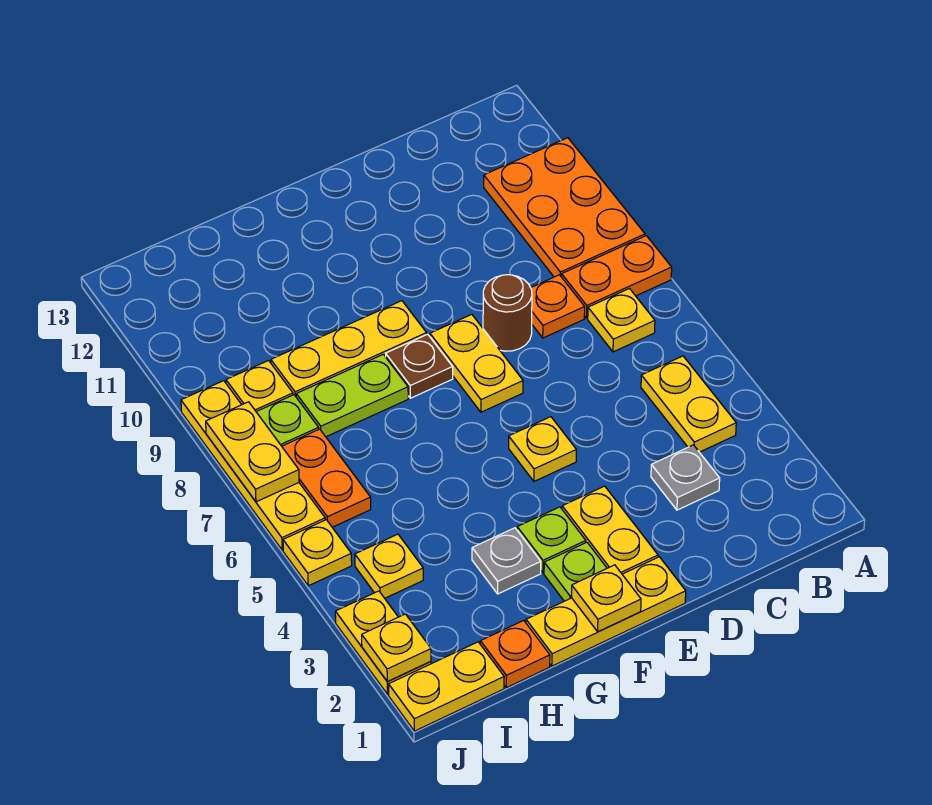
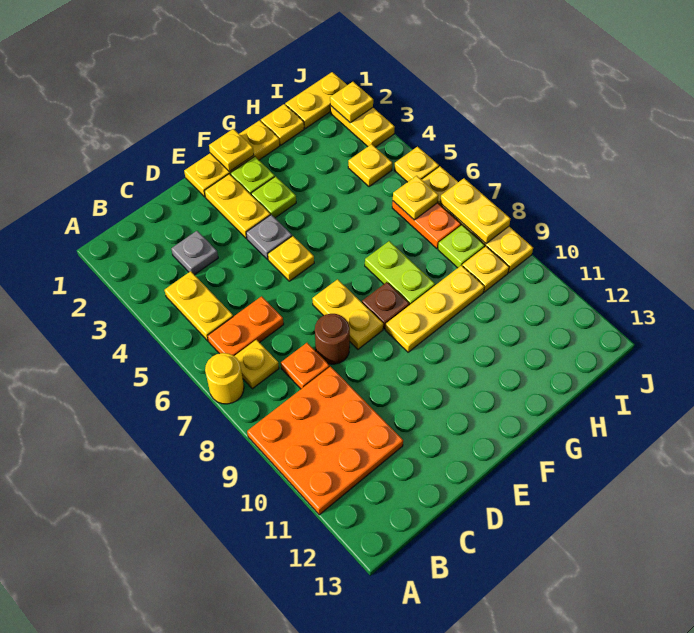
none -> yellow round brick A7 level 1
orange plate A8:B8 level 1 -> orange plate B6:C6 level 1
orange plate A9:B11 level 1 -> orange plate A9:C11 level 1
grey plate G3 level 1 -> grey plate E4 level 1
lime plate G8:H8 level 1 -> lime plate G7:G8 level 1
orange plate H1 level 1 -> yellow plate H1 level 1
none -> yellow plate I6 level 2

